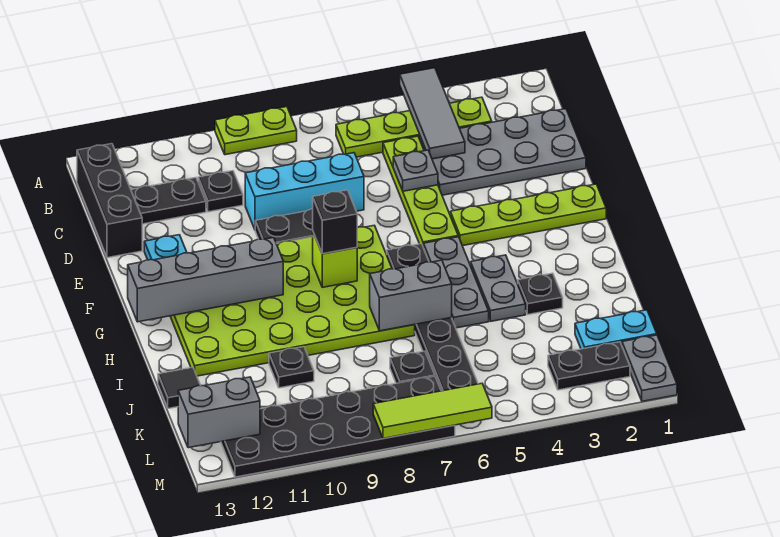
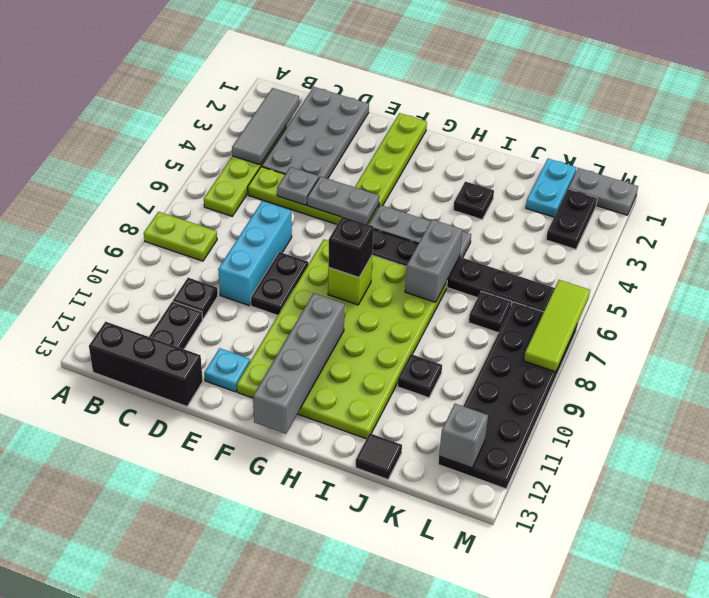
grey tile A4:C4 level 2 -> grey tile B2:B4 level 2
lime plate A8:A9 level 1 -> lime plate A8:B8 level 1
grey plate H4:I4 level 1 -> grey plate E5:F5 level 2
grey brick L12:L13 level 2 -> grey brick L12 level 2

